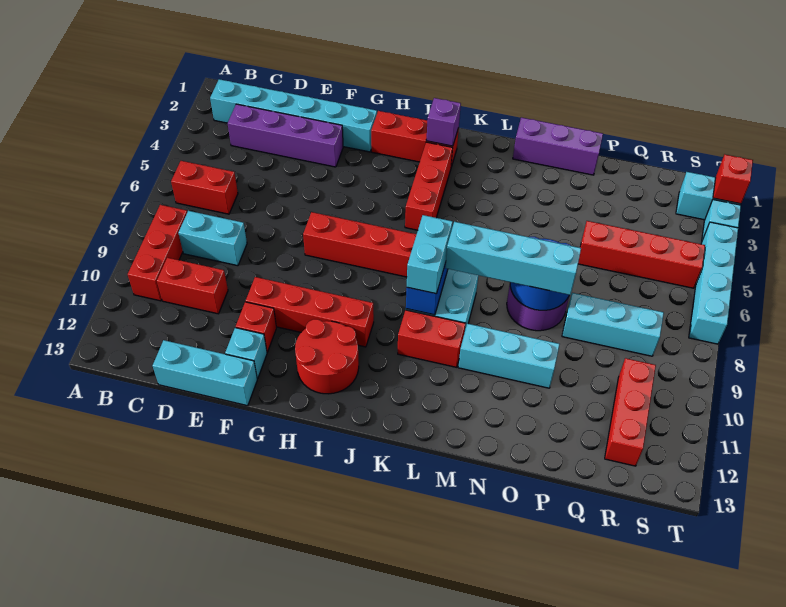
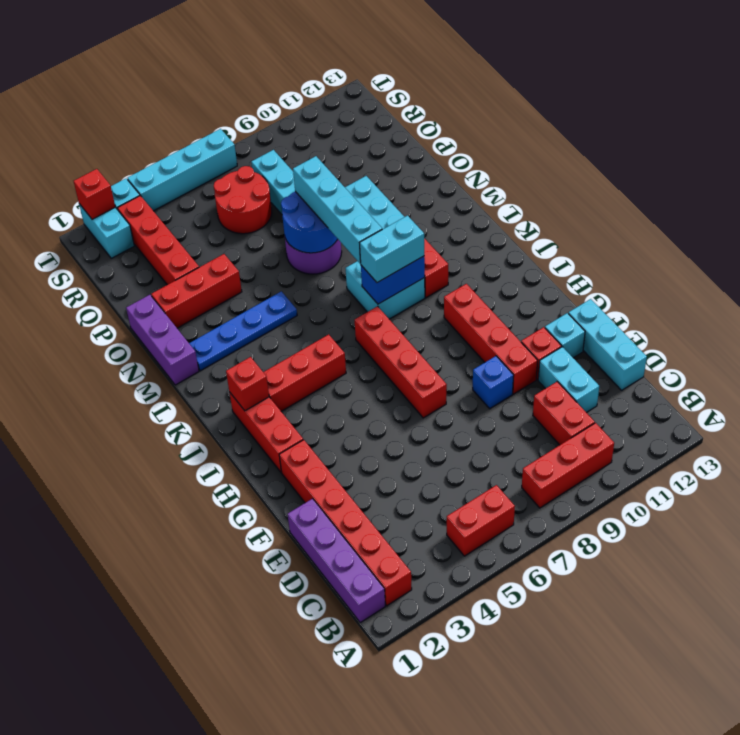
cyan brick B2:G2 level 1 -> red brick B2:G2 level 1
red brick B6:C6 level 1 -> red brick B5:B6 level 1
purple brick C3:F3 level 1 -> purple brick B1:E1 level 1
cyan brick C8:D8 level 1 -> cyan brick D11:E11 level 1
none -> blue brick F9 level 1
red round brick H11:I12 level 1 -> red round brick Q6:R7 level 1
purple brick J2 level 2 -> red brick J2 level 2
none -> blue plate M2:M5 level 1
red brick P5:S5 level 1 -> red brick P3:S3 level 1
red brick R10:R12 level 1 -> red brick O2:O4 level 1

